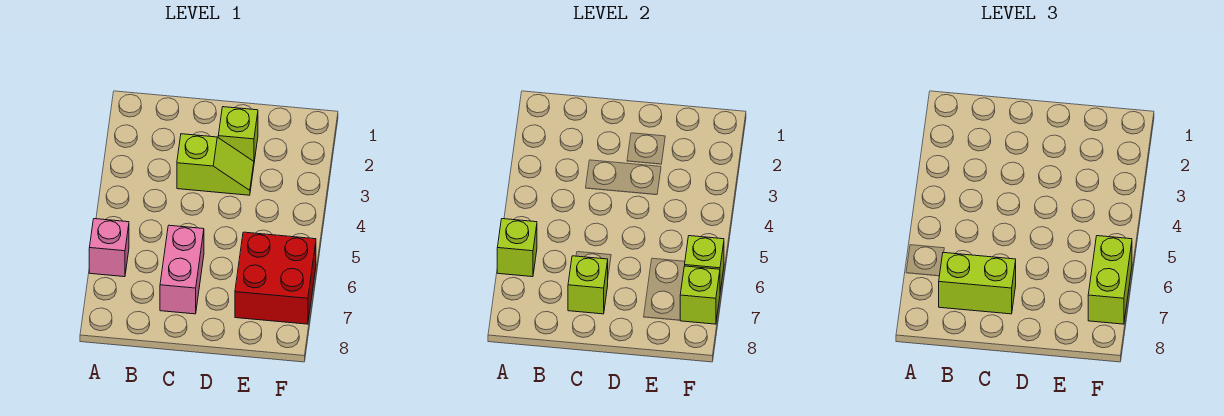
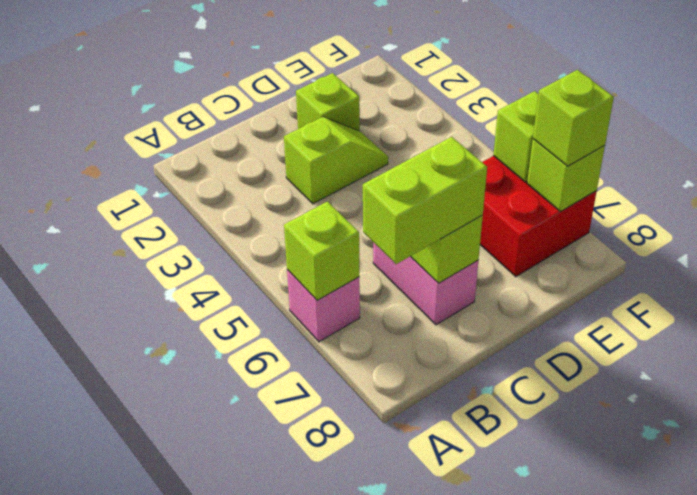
lime brick F6:F7 level 3 -> lime brick F7 level 3

